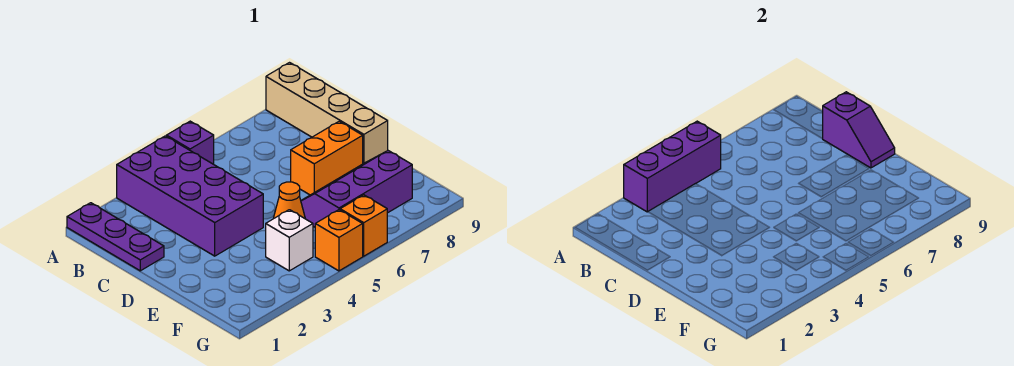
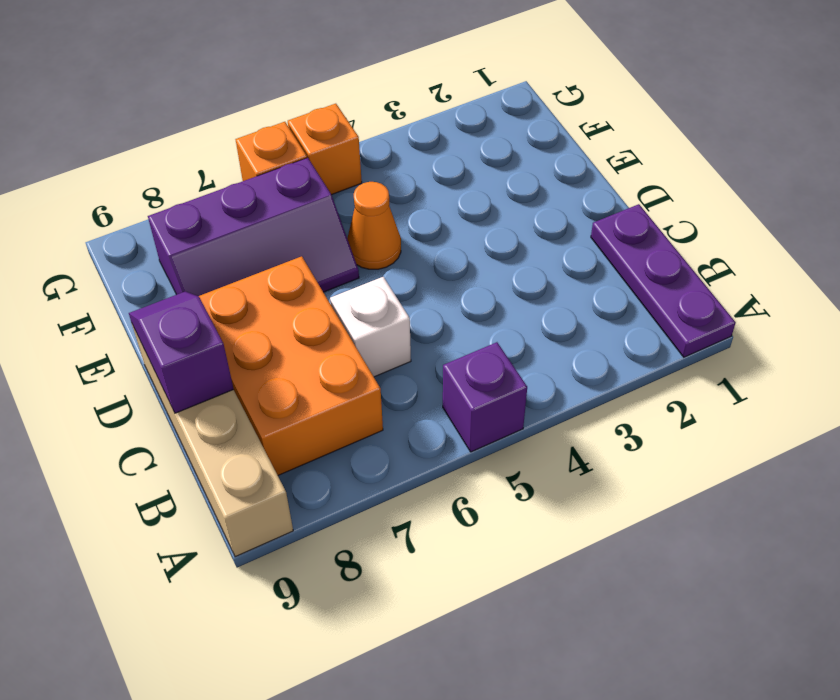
purple brick A3:D4 level 1 -> none
purple brick A3:A5 level 2 -> none
orange brick D7:D8 level 1 -> orange brick B7:D8 level 1
white brick F4 level 1 -> white brick C6 level 1

